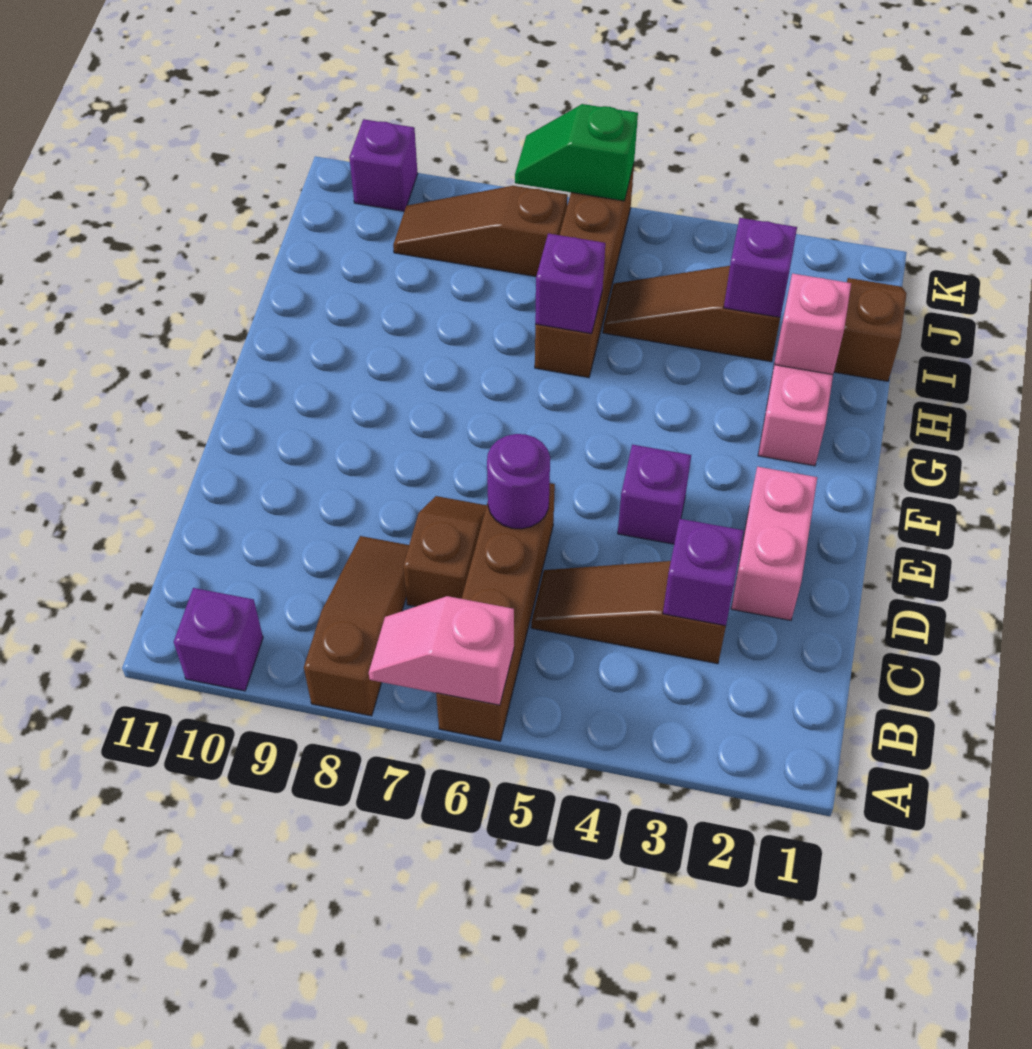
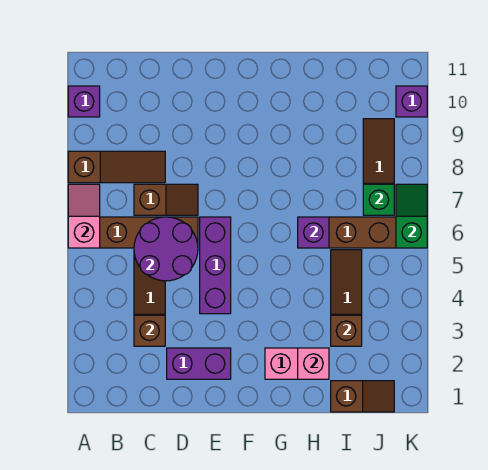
purple brick C3 level 2 -> brown brick C3 level 2
pink brick D2:E2 level 1 -> purple brick D2:E2 level 1
purple round brick D6 level 2 -> purple round brick C5:D6 level 2
purple brick E4 level 1 -> purple brick E4:E6 level 1
purple brick I3 level 2 -> brown brick I3 level 2
none -> green brick J7 level 2

